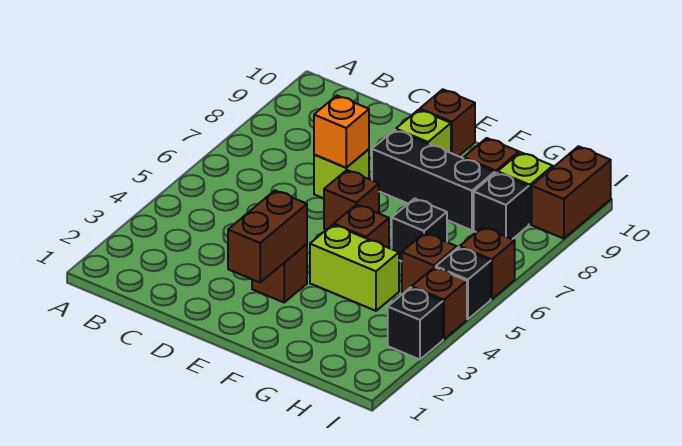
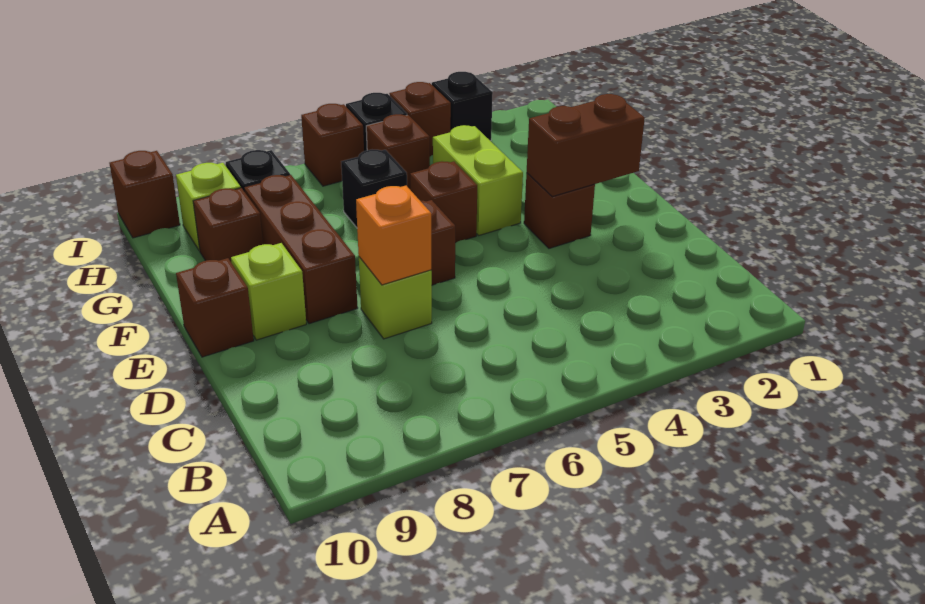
black brick E8:G8 level 1 -> brown brick E8:G8 level 1
brown brick I9:I10 level 1 -> brown brick I10 level 1

